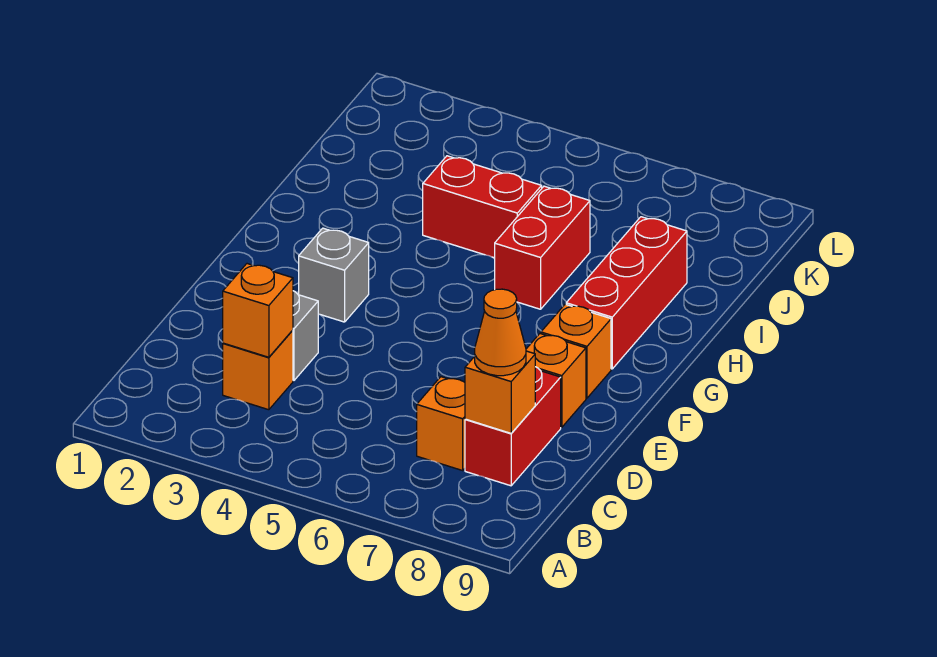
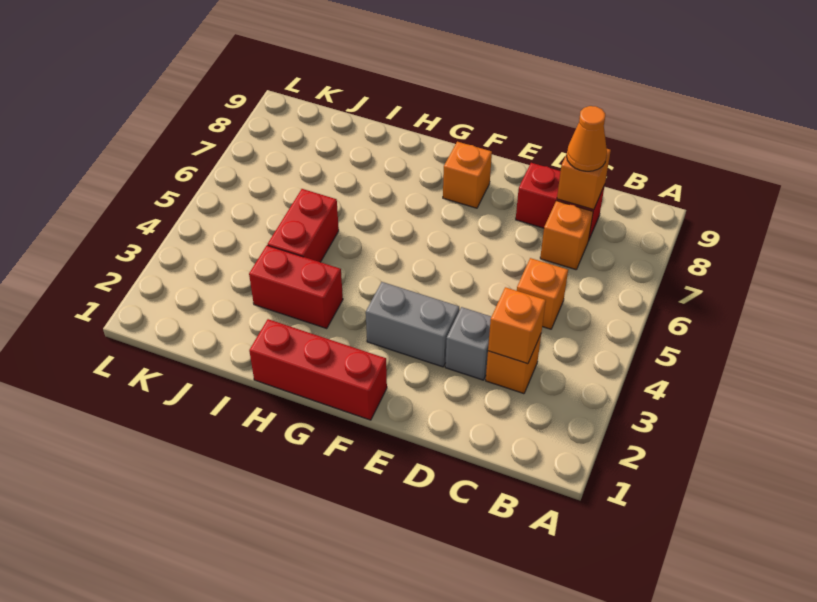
orange brick E8 level 1 -> orange brick C5 level 1
grey brick F3 level 1 -> grey brick E3:F3 level 1
red brick G8:I8 level 1 -> red brick F1:H1 level 1
red brick H6:I6 level 1 -> red brick H3:I3 level 1

